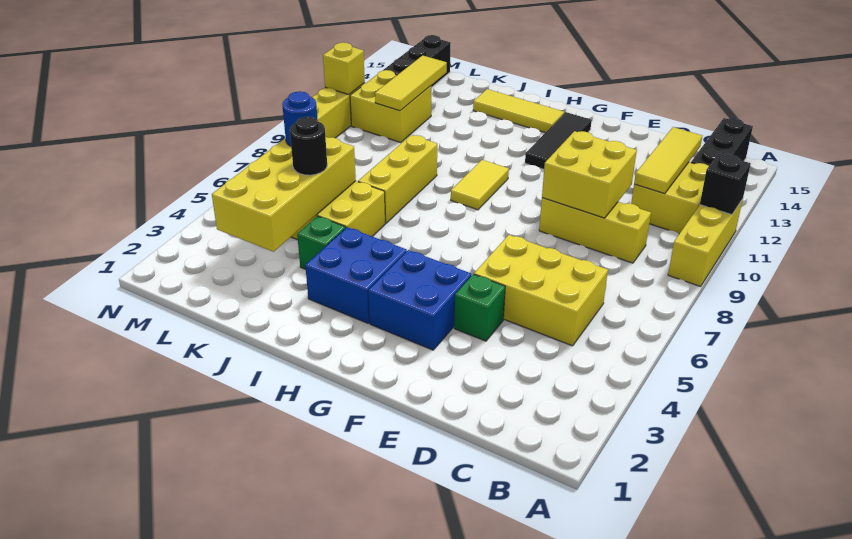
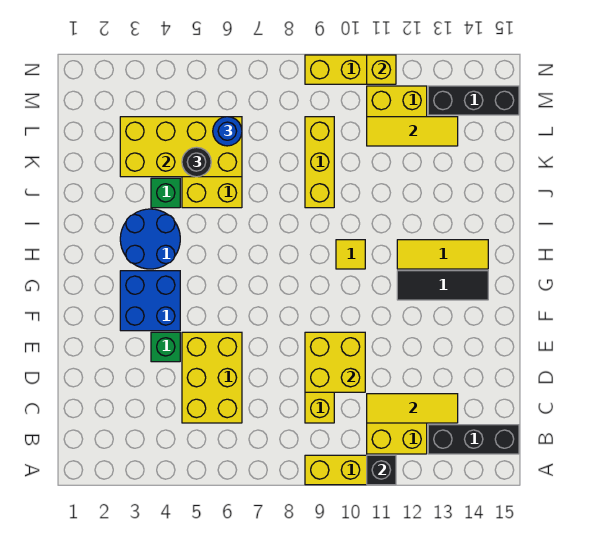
blue brick H3:I4 level 1 -> blue round brick H3:I4 level 1
yellow tile H9:H10 level 1 -> yellow tile H10 level 1
yellow tile H14:J14 level 1 -> yellow tile H12:H14 level 1
yellow brick J7:J9 level 1 -> yellow brick J9:L9 level 1

